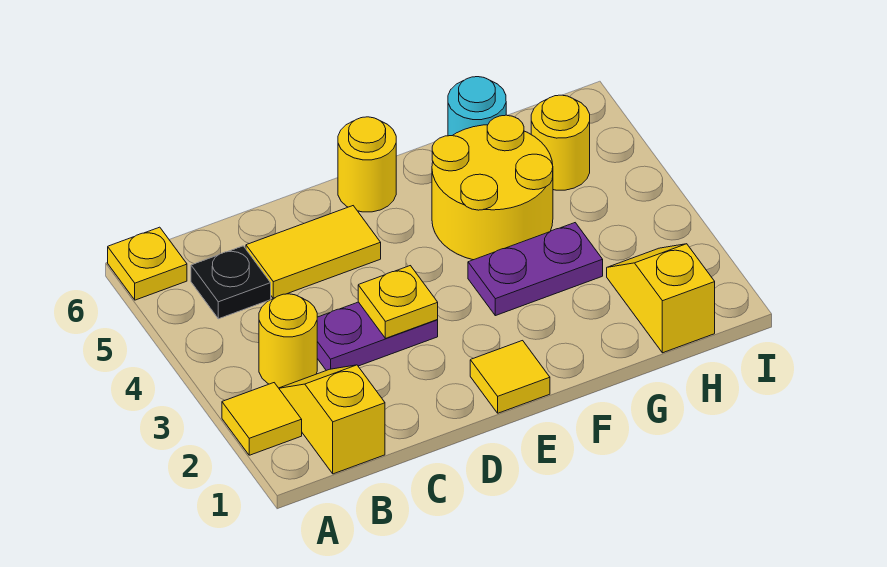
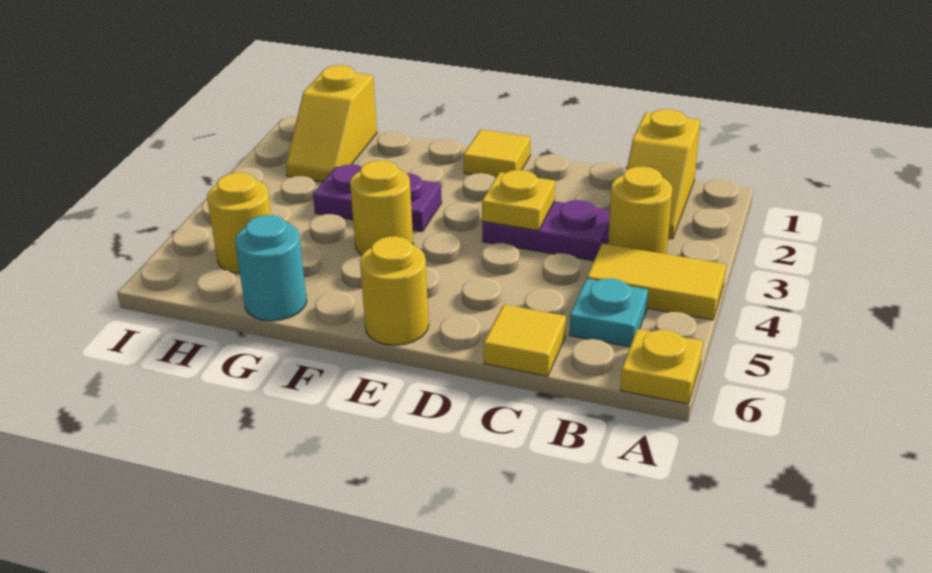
yellow tile A2 level 1 -> yellow tile C6 level 1
black plate B5 level 1 -> cyan plate B5 level 1
yellow tile C5:D5 level 1 -> yellow tile A4:B4 level 1
yellow round brick F4:G5 level 1 -> yellow round brick F4 level 1

